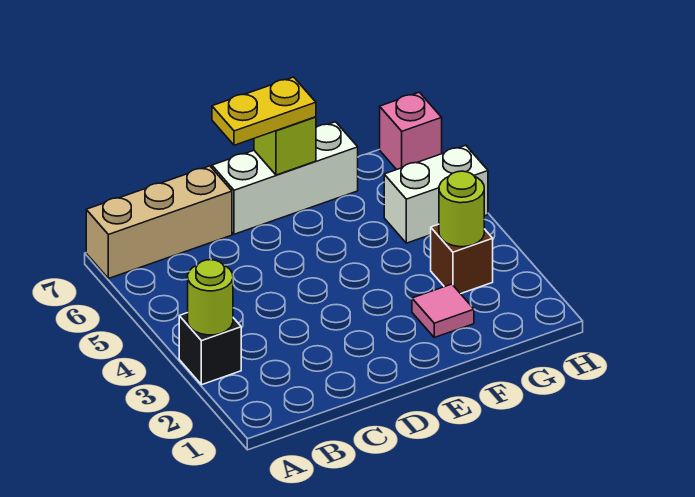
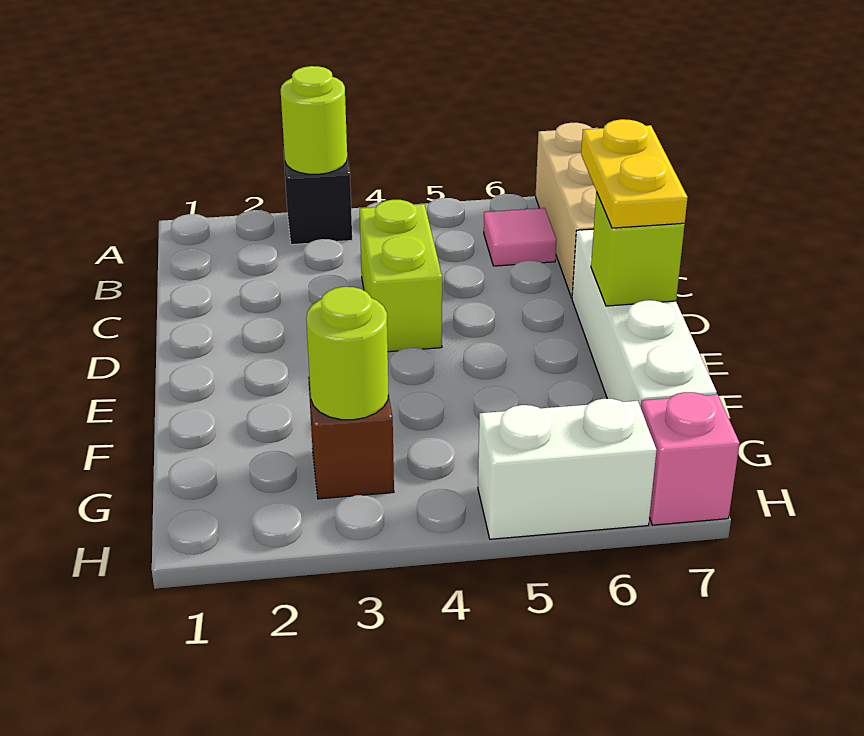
none -> lime brick C4:D4 level 1
white brick D7:F7 level 1 -> white brick D7:G7 level 1
pink tile F2 level 1 -> pink tile B6 level 1
white brick G5:H5 level 1 -> white brick H5:H6 level 1

